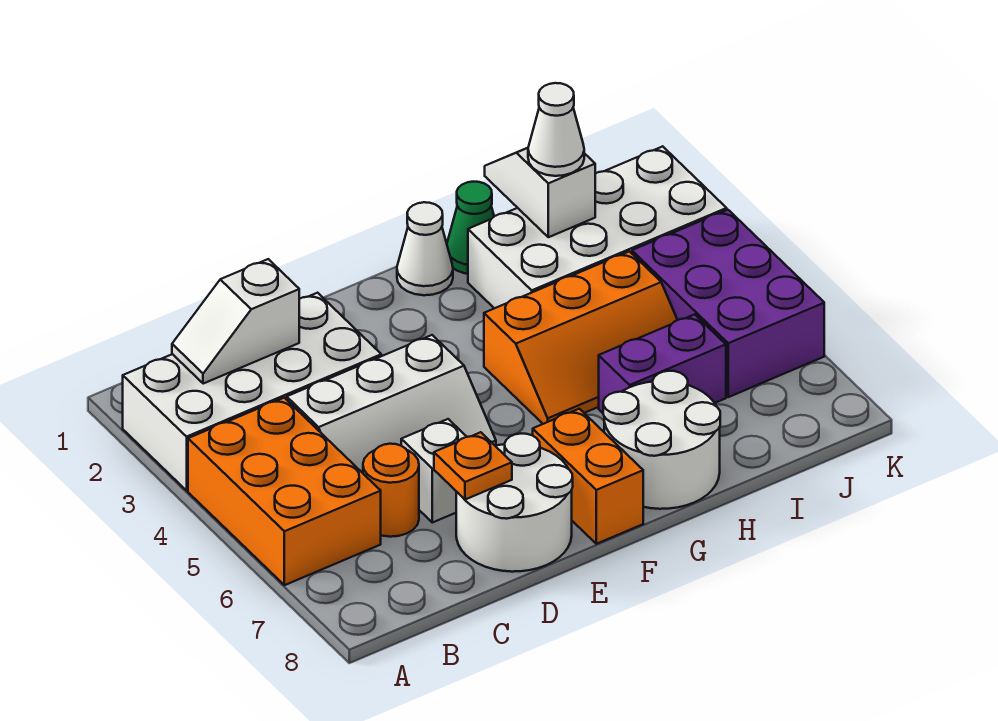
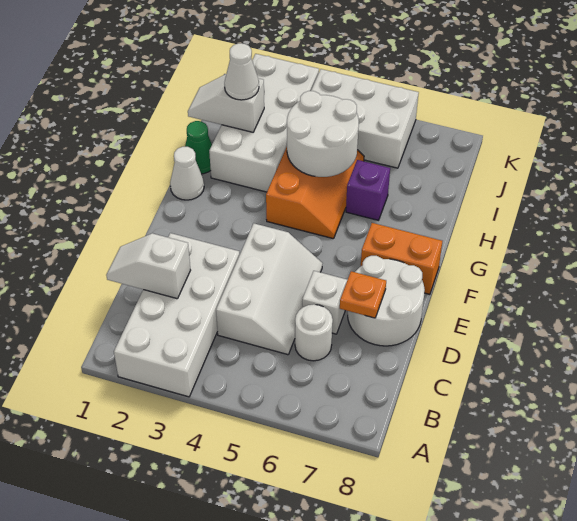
orange brick A4:B6 level 1 -> none
white slope B2:C2 level 2 top C -> white slope C1:C2 level 2 top 2
orange round brick C6 level 1 -> white round brick C6 level 1
white round brick G7:H8 level 1 -> white round brick H4:I5 level 2
purple brick H6:I6 level 1 -> purple brick H6 level 1
purple brick J4:K6 level 1 -> white brick J4:K6 level 1

